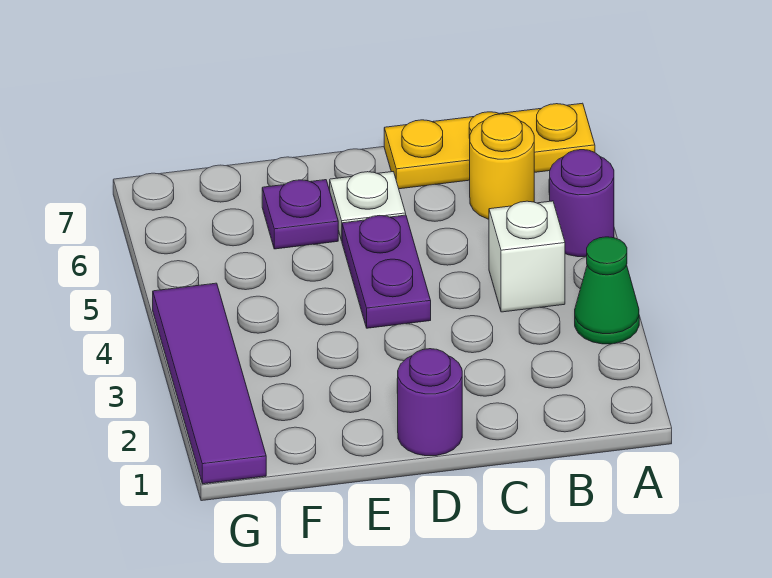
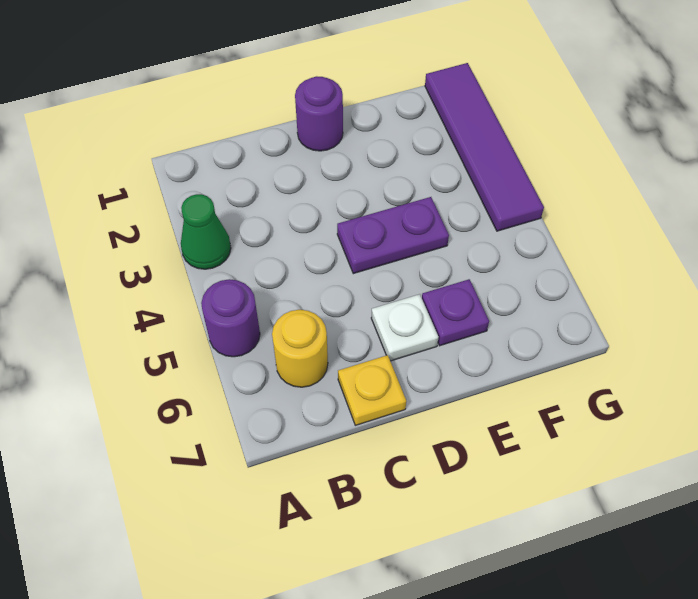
yellow plate A7:C7 level 1 -> yellow plate C7 level 1
white brick B4 level 1 -> none
purple plate D4:D5 level 1 -> purple plate D4:E4 level 1

